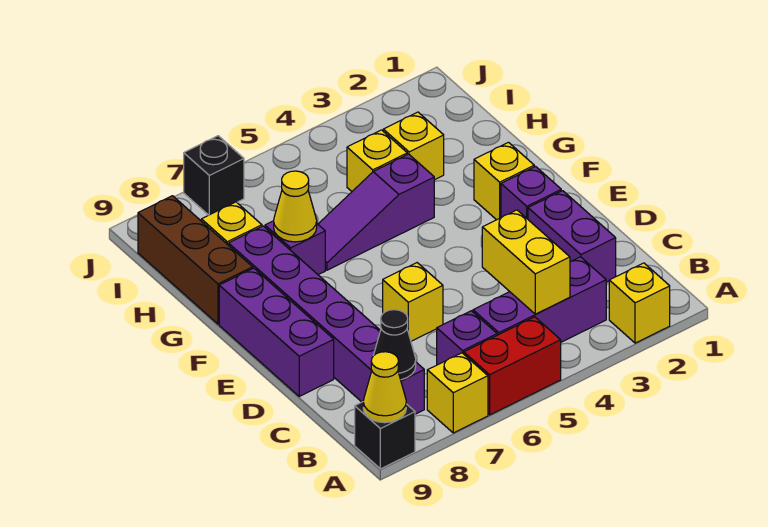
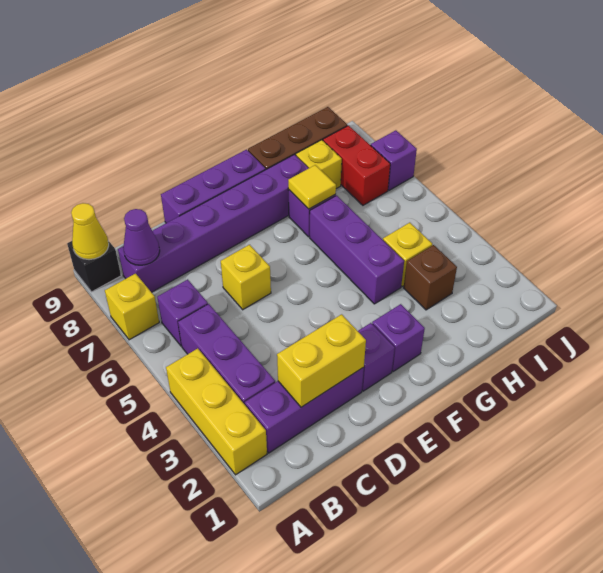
yellow brick A2 level 1 -> yellow brick A2:A4 level 1
red brick A5:A6 level 1 -> red brick I7:I8 level 1
yellow brick B4:C4 level 2 -> yellow brick C2:D2 level 2
black cone B8 level 2 -> purple cone B8 level 2
purple brick C2:D2 level 1 -> purple brick B2:D2 level 1
yellow brick F2 level 1 -> purple brick F2 level 1
purple slope G4:G6 level 1 top 4 -> purple brick G4:G6 level 1
yellow cone G7 level 2 -> yellow tile G7 level 2
yellow brick H3 level 1 -> brown brick H3 level 1
black brick J7 level 1 -> purple brick J7 level 1

